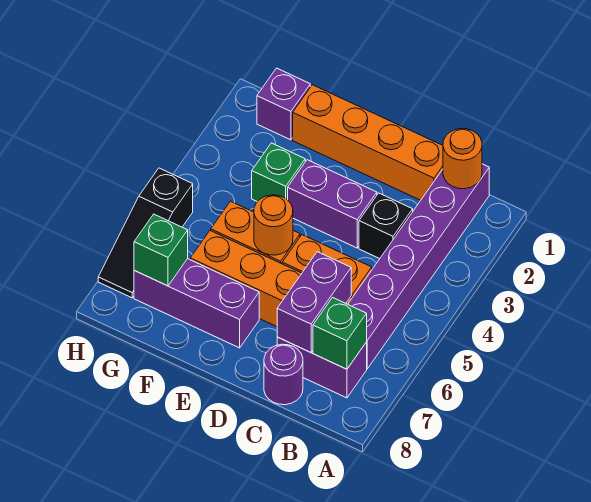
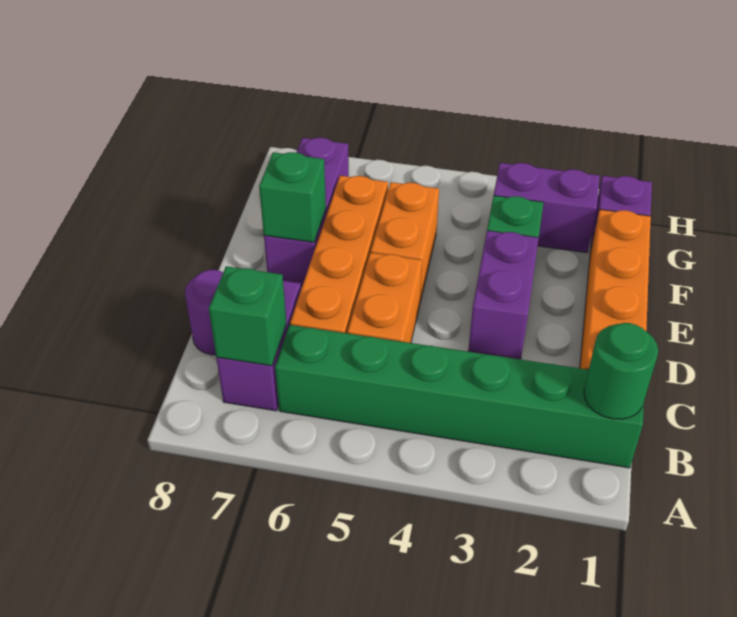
purple brick B1:B6 level 1 -> green brick B1:B6 level 1
orange round brick B1 level 2 -> green round brick B1 level 2
black brick C3 level 1 -> none
purple brick C6:C7 level 2 -> purple brick G2:G3 level 1
orange round brick E5 level 2 -> none
green brick G7 level 2 -> green brick E7 level 2
black slope H5:H7 level 1 top 5 -> none

